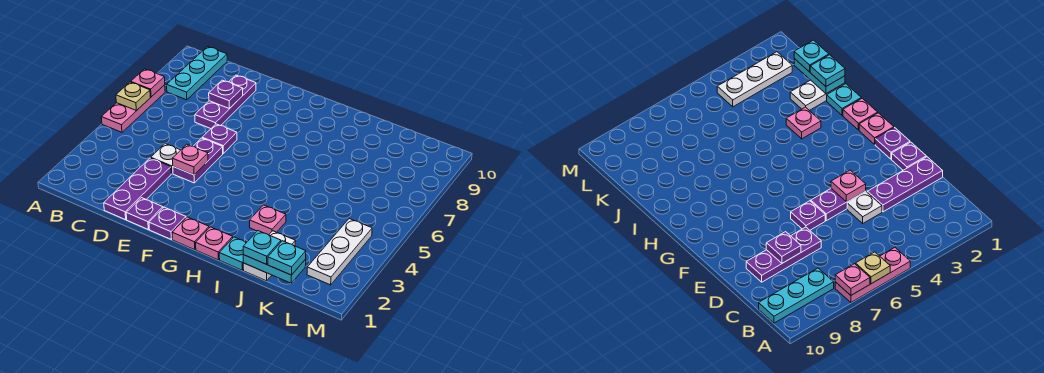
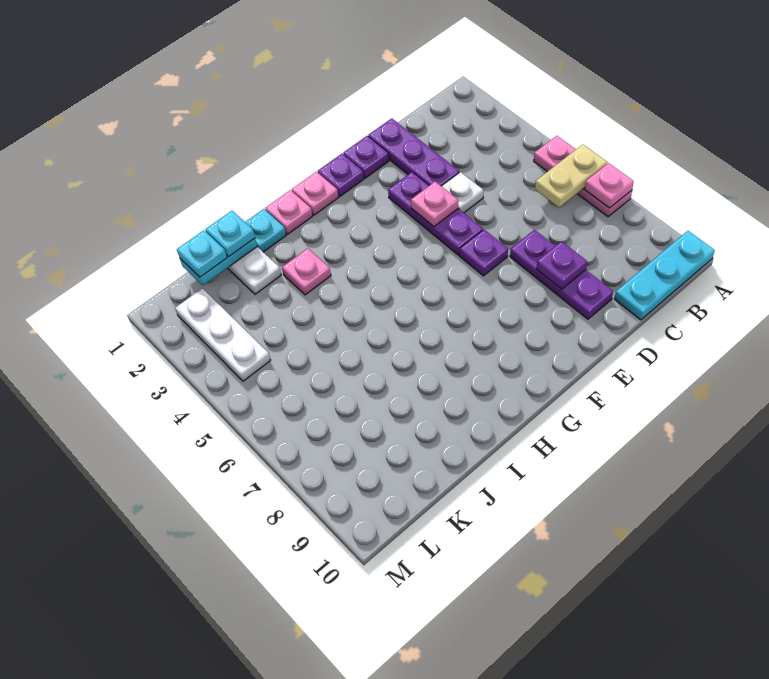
tan plate A6 level 2 -> tan plate A6:B6 level 2
cyan plate B8:B10 level 1 -> cyan plate A10:C10 level 1
purple plate E4:E5 level 1 -> purple plate E3:E5 level 1

